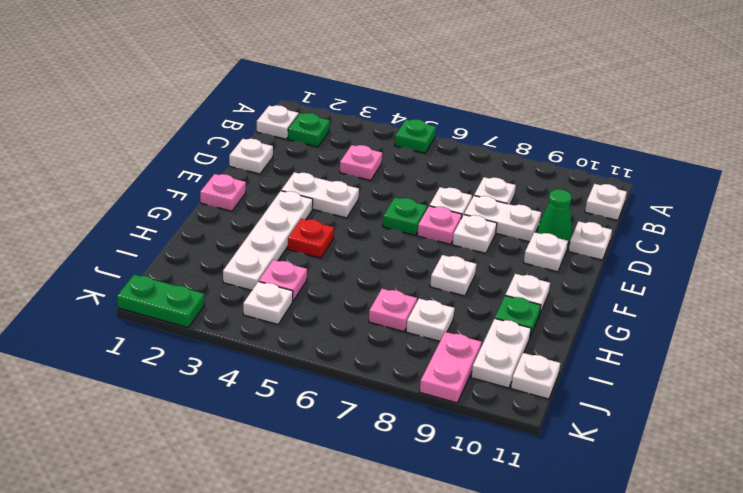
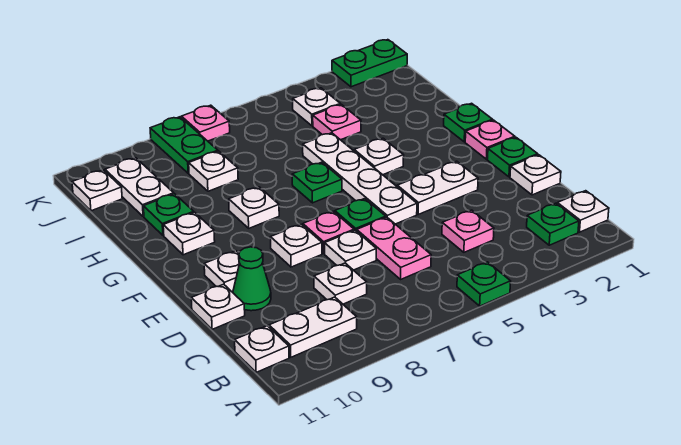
white plate D8:D9 level 1 -> white plate B9:B10 level 1
none -> green plate E1 level 1
white plate F3:I3 level 1 -> white plate E5:H5 level 1
none -> green plate G1 level 1
red plate G4 level 1 -> white plate G4 level 1
none -> green plate G6 level 1
pink plate I7 level 1 -> pink plate K7 level 1
none -> green plate J8:K8 level 1
pink plate J9:K9 level 1 -> pink plate C6:D6 level 1

